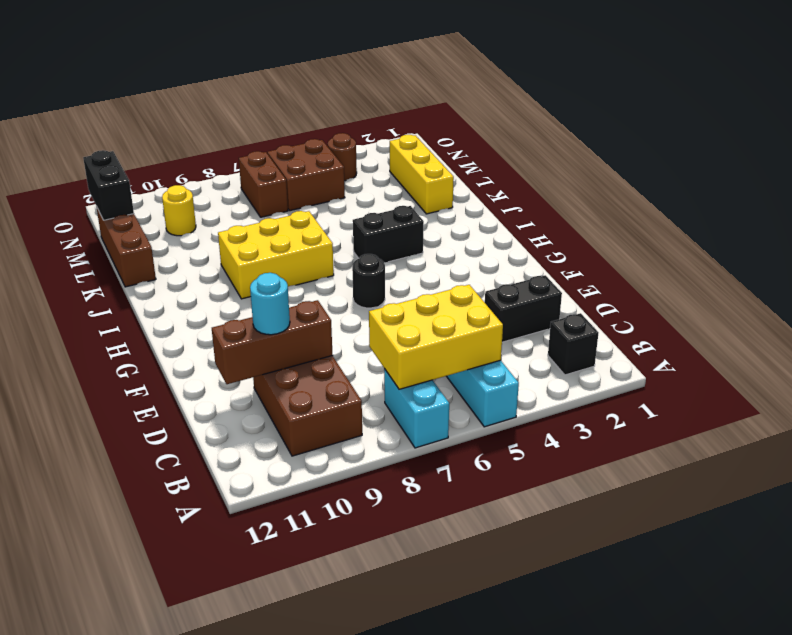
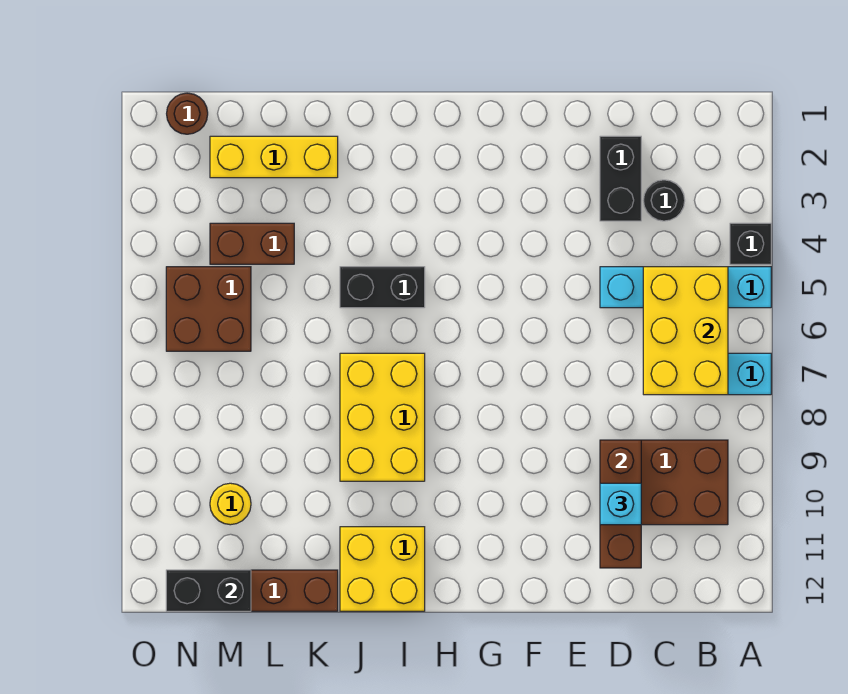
black brick B2 level 1 -> black brick A4 level 1
cyan round brick D10 level 3 -> cyan brick D10 level 3
black round brick G6 level 1 -> black round brick C3 level 1
black brick I4:I5 level 1 -> black brick I5:J5 level 1
none -> yellow brick I11:J12 level 1
brown brick M7:N7 level 1 -> brown brick L4:M4 level 1
brown round brick N4 level 1 -> brown round brick N1 level 1

